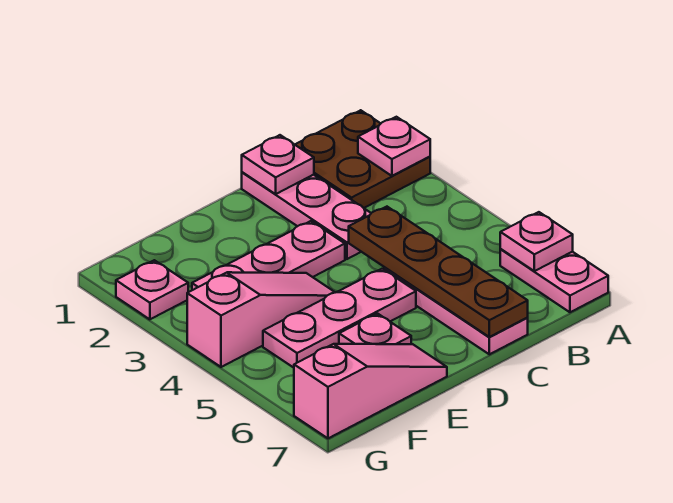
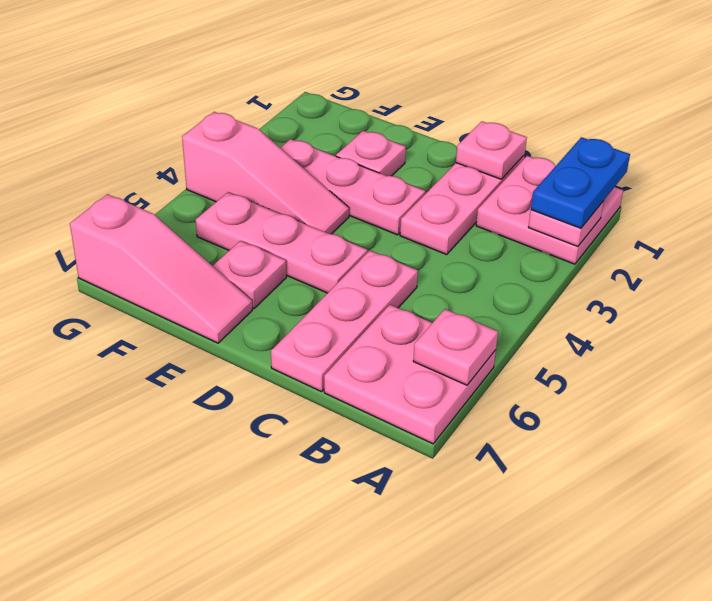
brown plate A1:B2 level 1 -> pink plate A1:B2 level 1
none -> blue plate A1:A2 level 3
pink plate A6:A7 level 1 -> pink plate A6:B7 level 1
brown plate C4:C7 level 2 -> none
pink plate G2 level 1 -> pink plate E2 level 1

